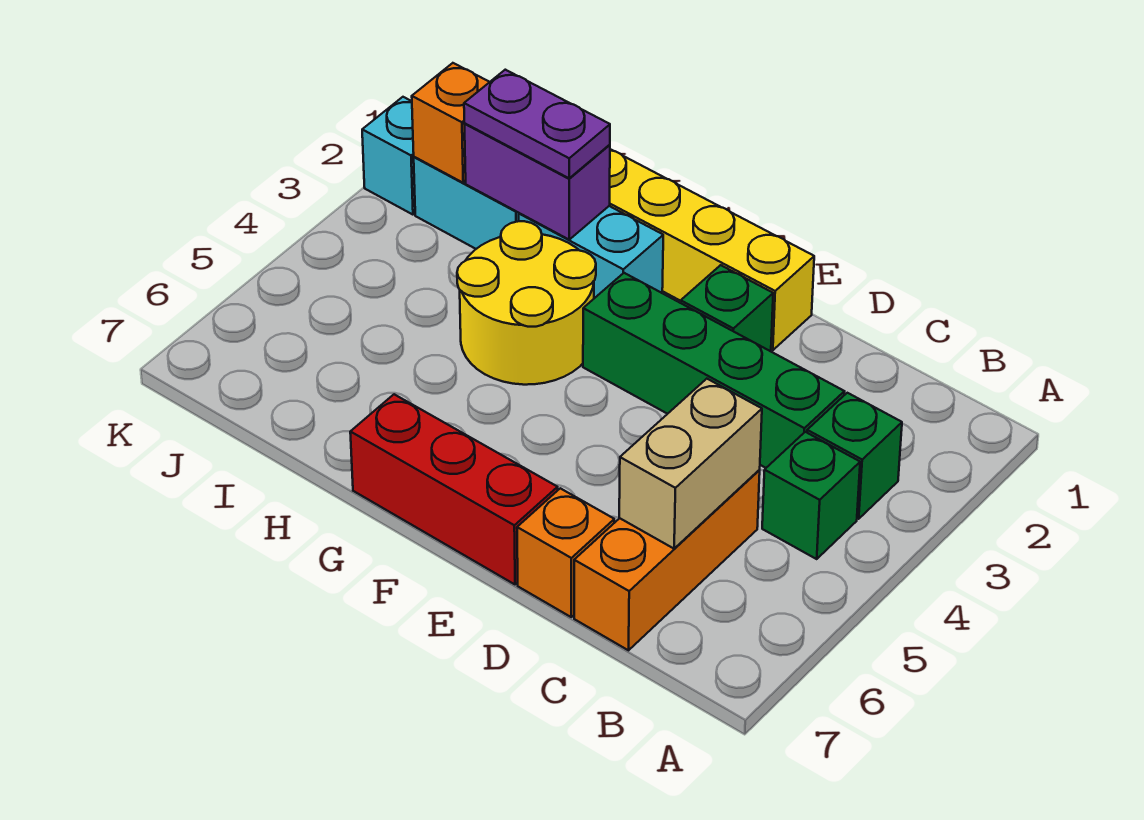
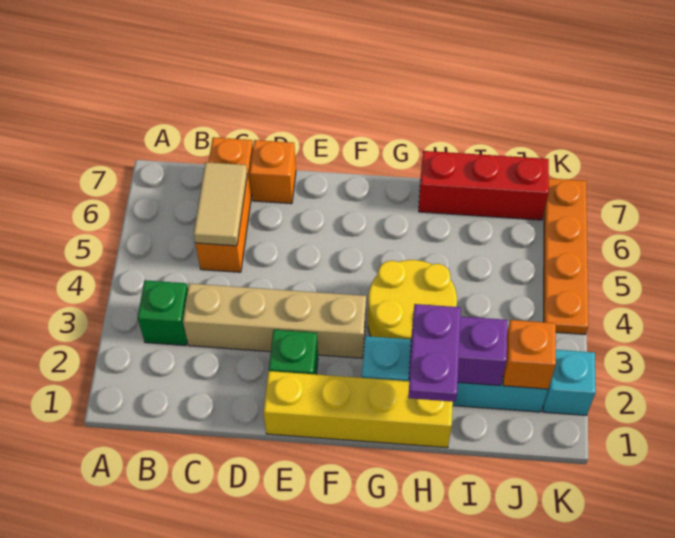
green brick B4 level 1 -> none
green brick C3:F3 level 1 -> tan brick C3:F3 level 1
tan brick C5:C6 level 2 -> tan tile C5:C6 level 2
red brick E7:G7 level 1 -> red brick H7:J7 level 1
purple plate H2:I2 level 3 -> purple plate H1:H2 level 3
none -> orange plate K4:K7 level 1

